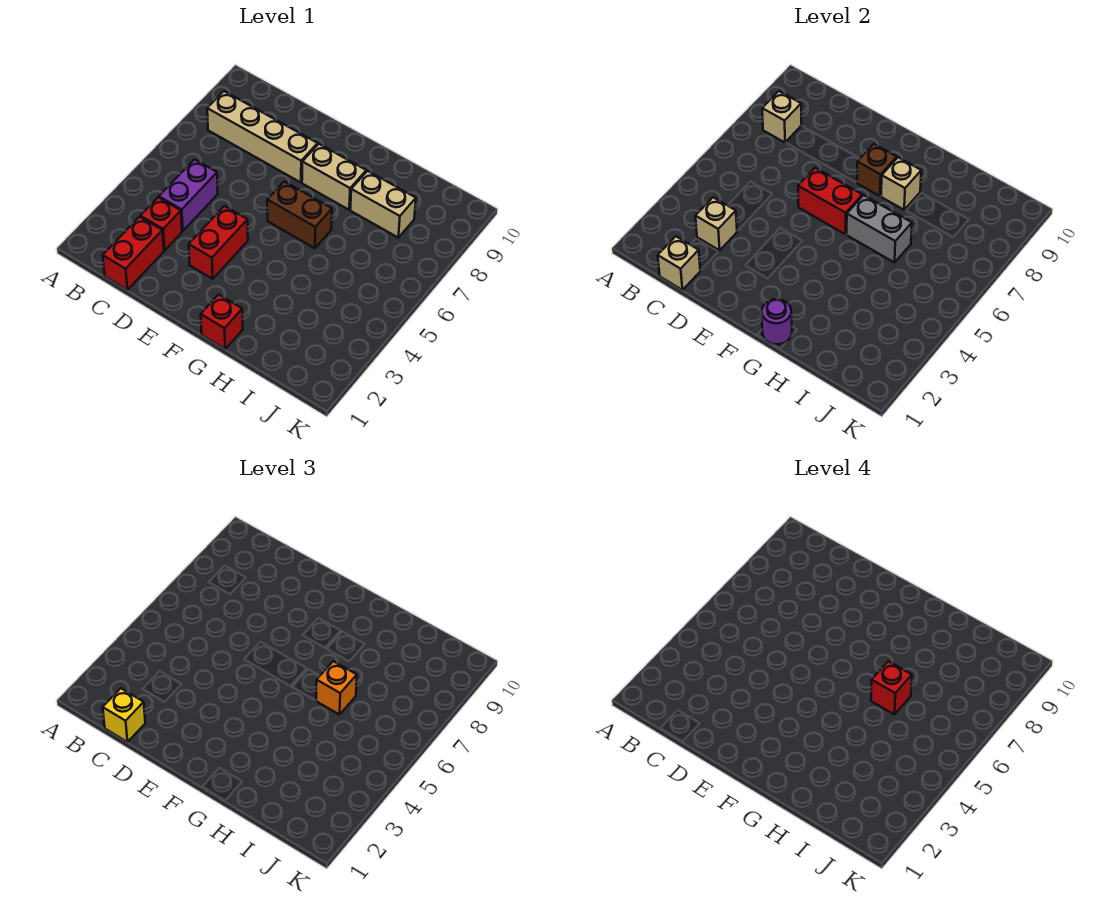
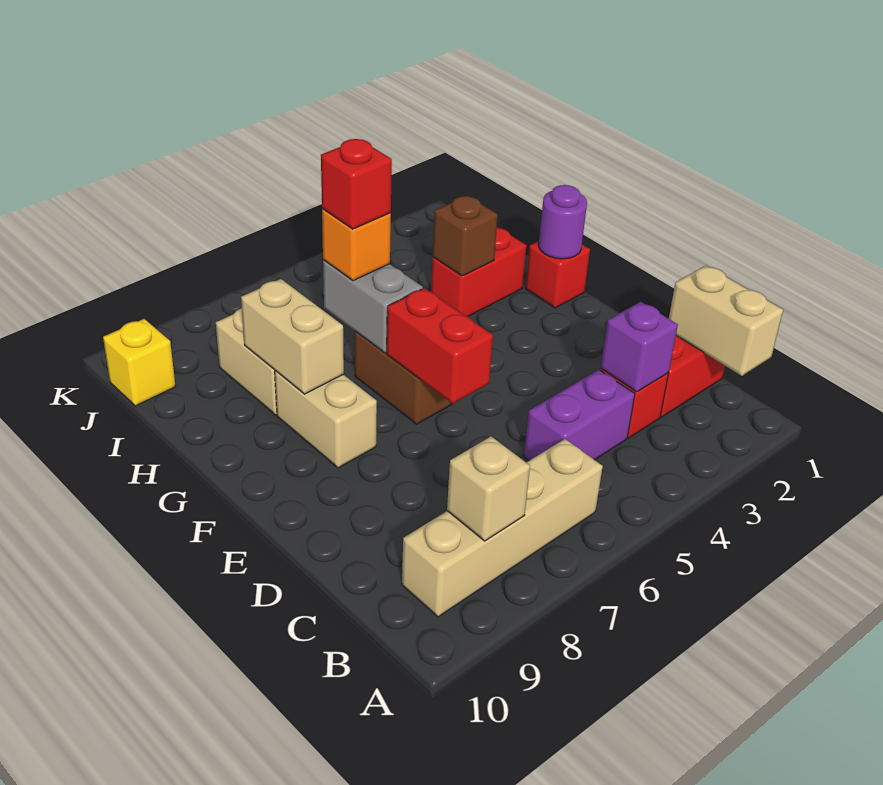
tan brick B8:E8 level 1 -> tan brick B6:B9 level 1
tan brick C1 level 2 -> tan brick B1:C1 level 2
yellow brick C1 level 3 -> yellow brick J10 level 1
tan brick C3 level 2 -> purple brick C3 level 2
red brick E3:E4 level 1 -> red brick H2:H3 level 1
brown brick F8 level 2 -> brown brick H3 level 2
tan brick G8 level 2 -> tan brick G8:H8 level 2

